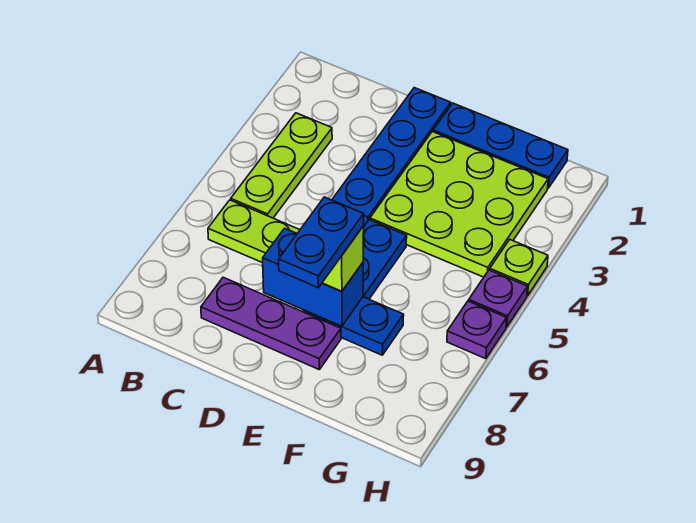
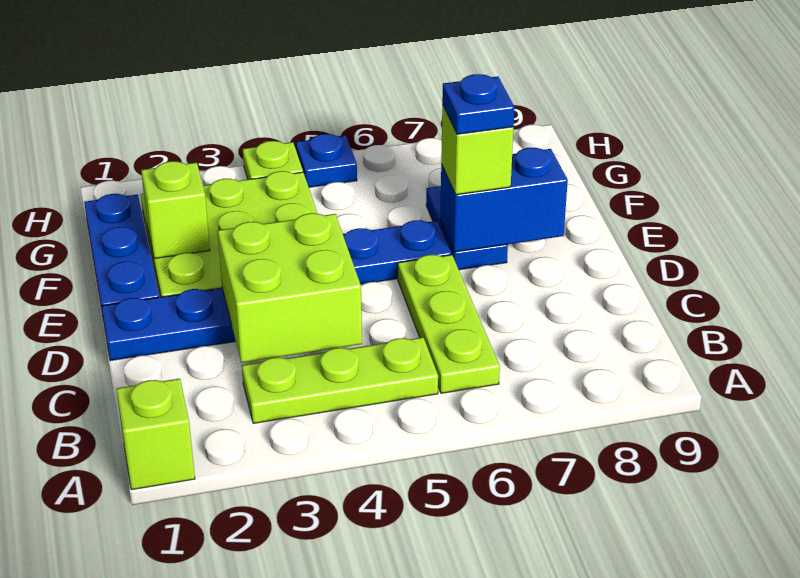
none -> lime brick A1 level 1
none -> lime brick C3:D4 level 2
purple plate C8:E8 level 1 -> none
blue brick D7:E7 level 2 -> blue brick E7:E8 level 2
blue plate E7:E8 level 4 -> blue plate E7 level 4
none -> lime brick F2 level 2
purple plate H5 level 1 -> blue plate H5 level 1
purple plate H6 level 1 -> none

